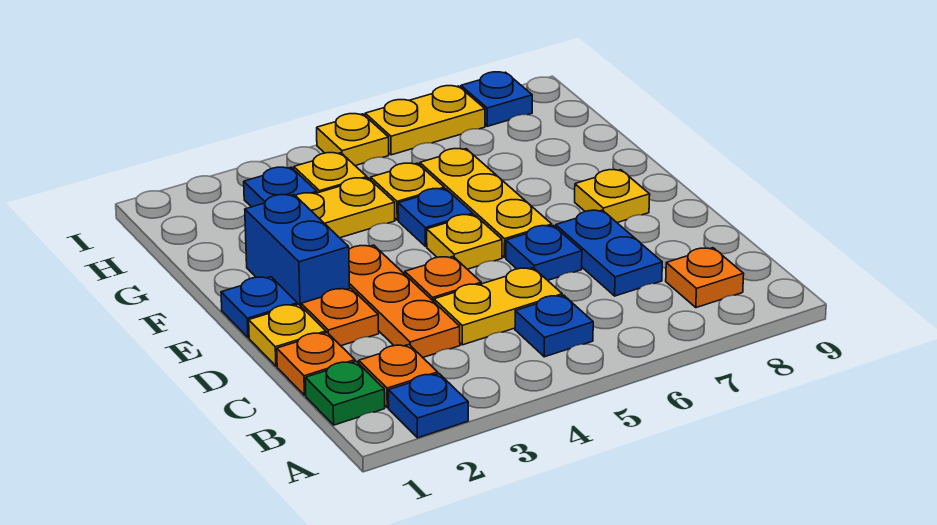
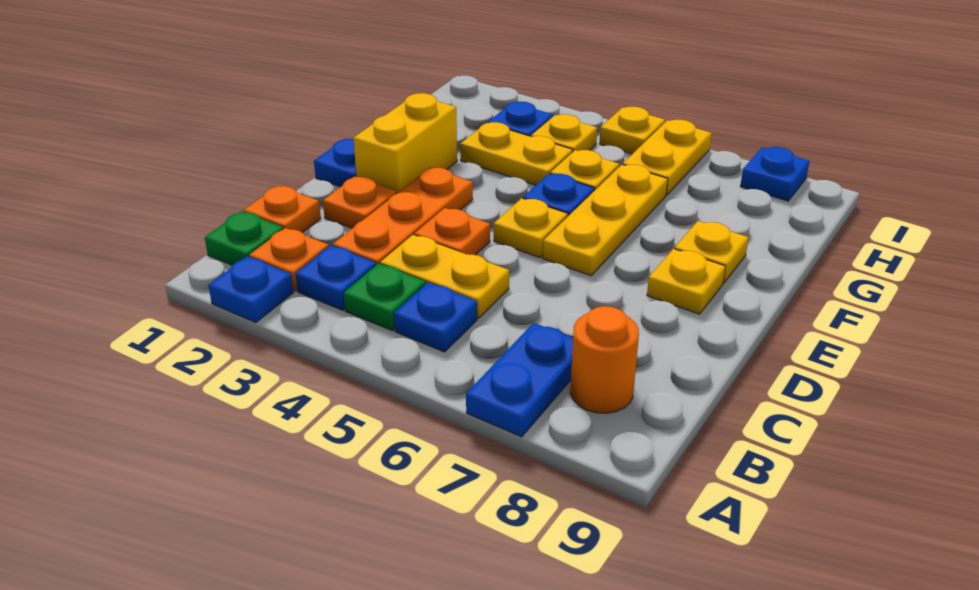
none -> green plate B4 level 1
orange plate B8 level 1 -> orange round brick B8 level 1
blue plate C7:D7 level 1 -> blue plate A7:B7 level 1
yellow plate D1 level 1 -> yellow plate F8 level 1
blue plate D6 level 1 -> blue plate B3 level 1
blue brick E2:F2 level 1 -> yellow brick E2:F2 level 1
yellow plate I6:I7 level 1 -> yellow plate H6:I6 level 1

